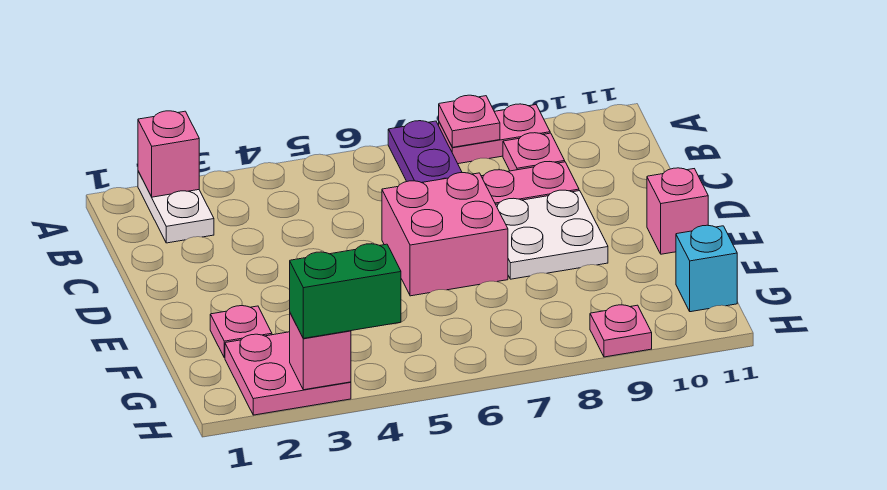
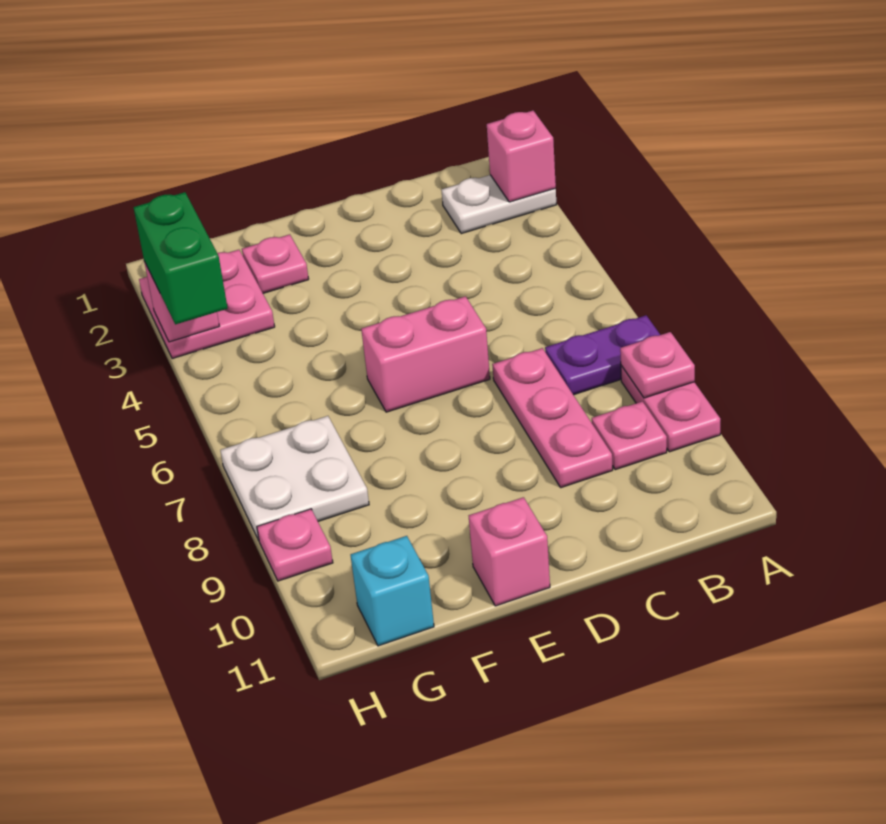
pink brick D6:E7 level 1 -> pink brick D6:E6 level 1
white plate D8:E9 level 1 -> white plate G7:H8 level 1

